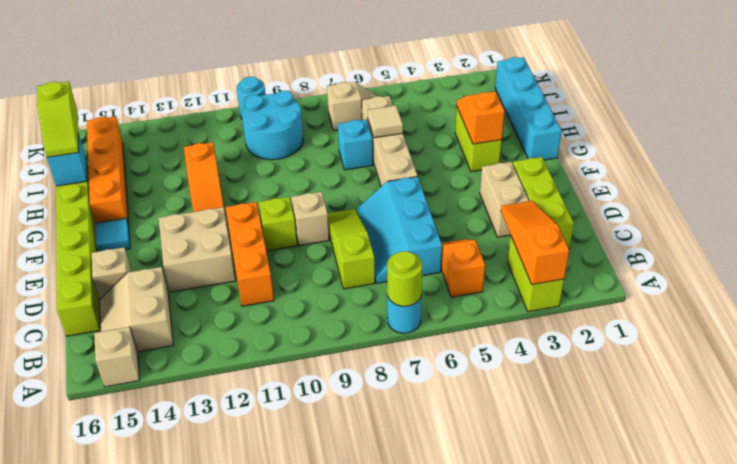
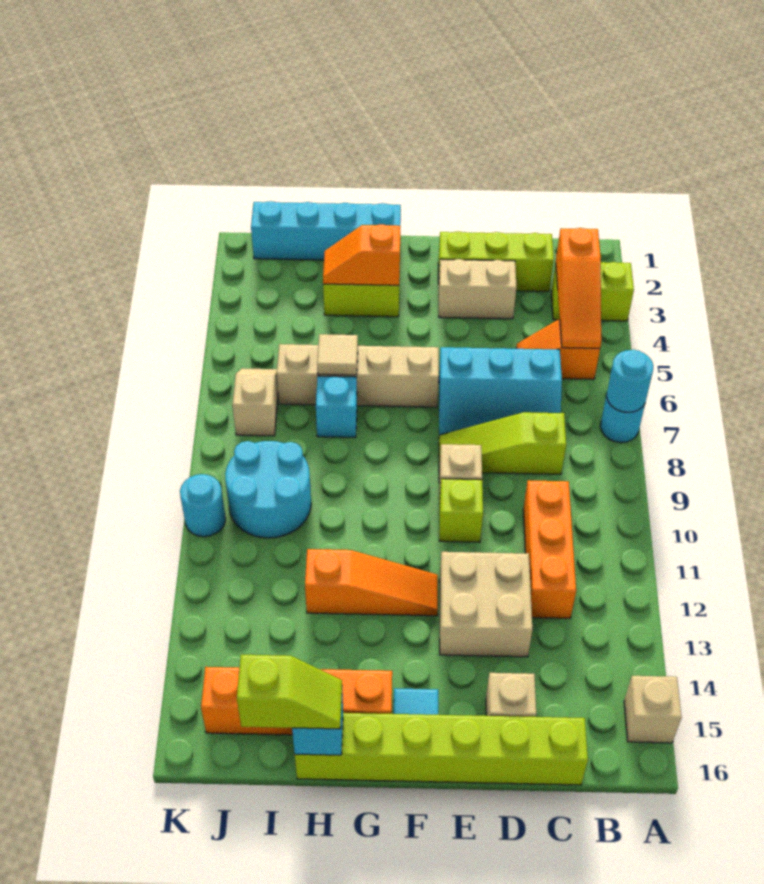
orange slope A3:C3 level 2 top A -> orange slope B3:B5 level 2 top 3
lime round brick A7 level 2 -> cyan round brick A7 level 2
tan slope B14:C15 level 1 top 14 -> none
orange brick C11:E11 level 1 -> orange brick C10:C12 level 1

